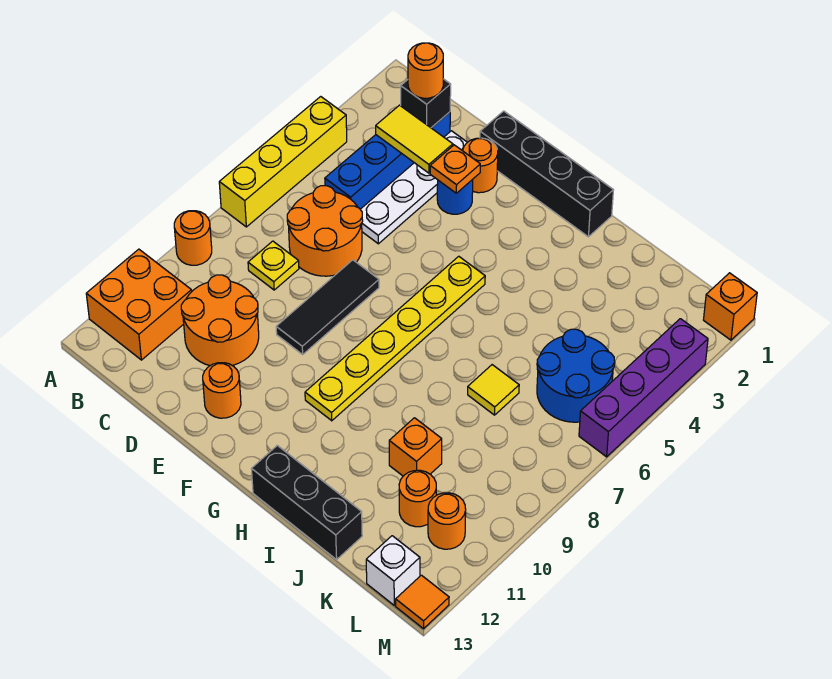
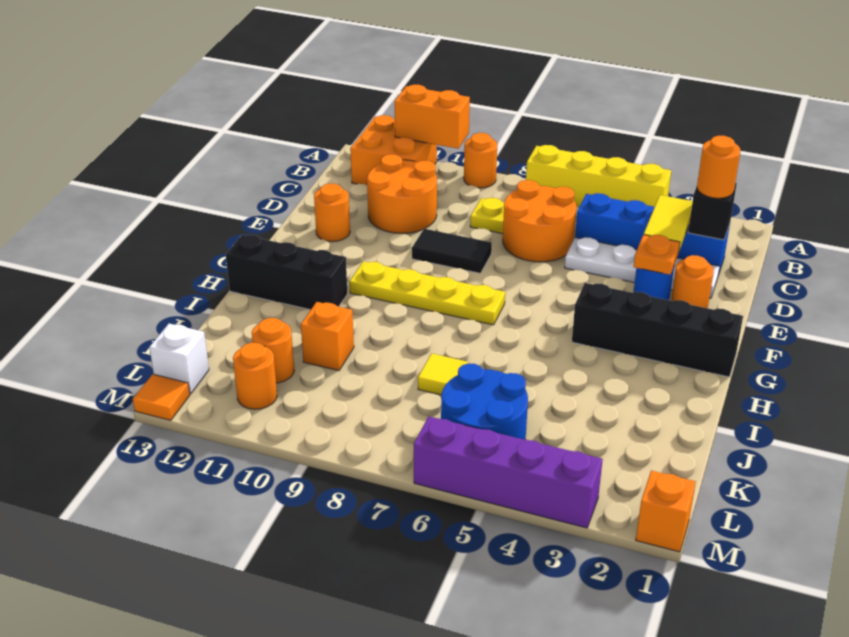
none -> orange brick A10:A11 level 2
black brick E1:H1 level 1 -> black brick G1:G4 level 1
black tile E7:E9 level 1 -> black tile E8:E9 level 1
yellow plate G5:G10 level 1 -> yellow plate G7:G10 level 1
black brick H13:J13 level 1 -> black brick H11:H13 level 1

